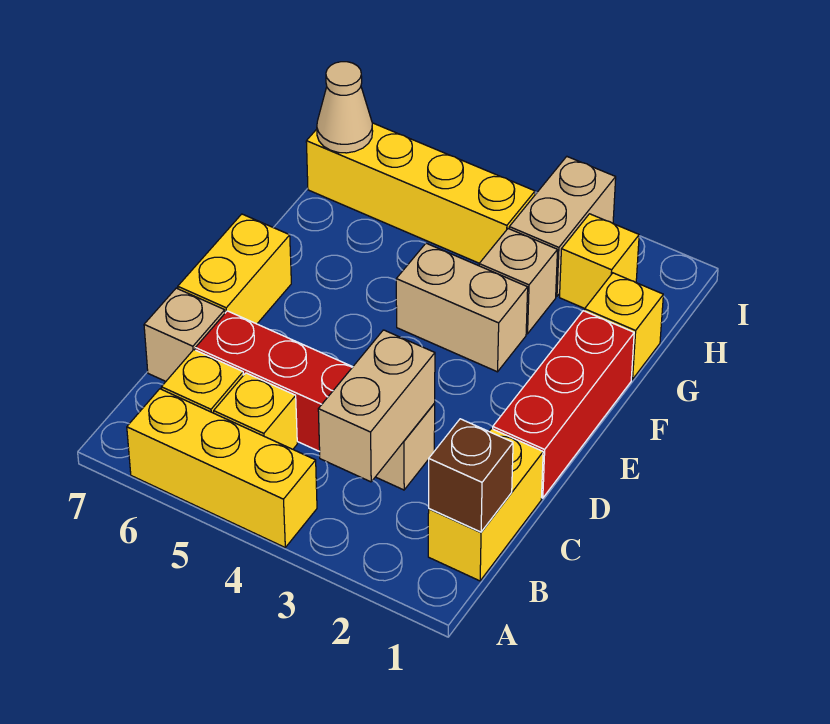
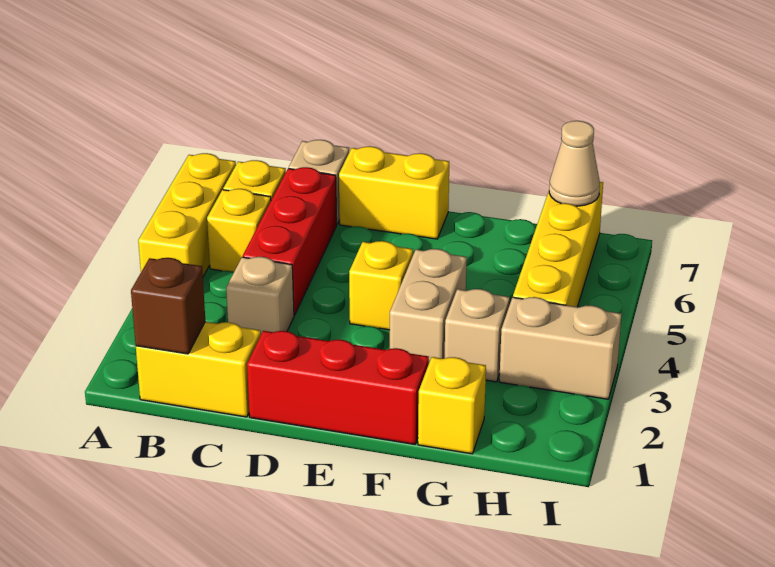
tan brick B3:C3 level 2 -> none
yellow brick H2 level 1 -> yellow brick E4 level 1

